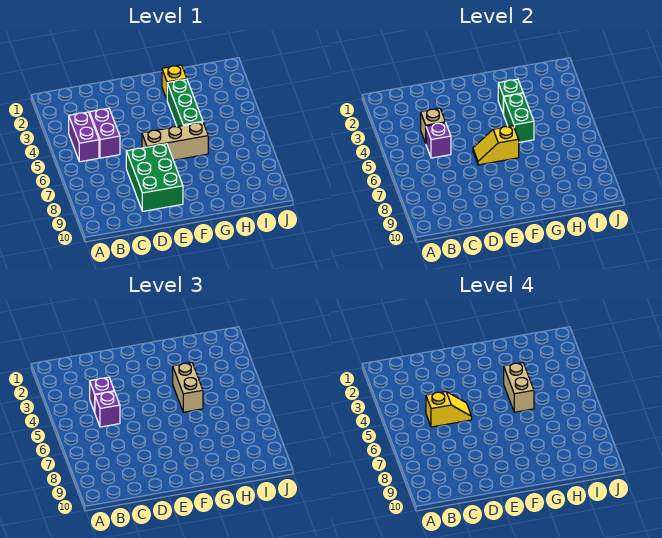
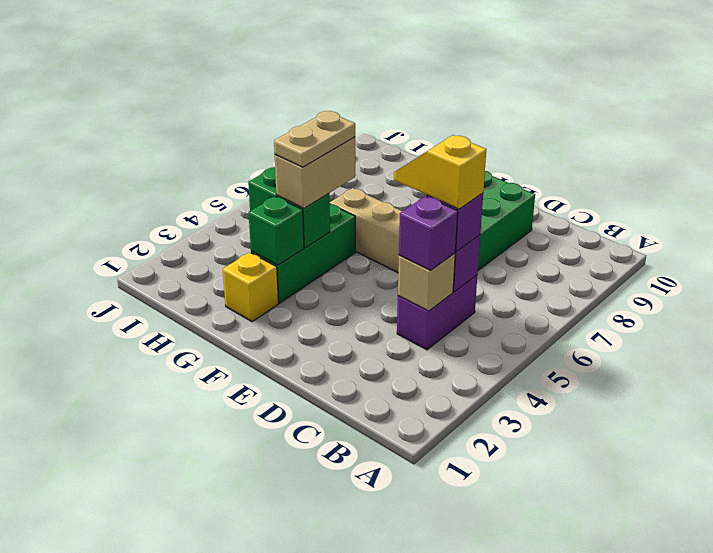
purple brick B4:B5 level 1 -> none
yellow slope E6:F6 level 2 top F -> none
green brick G4:G5 level 2 -> green brick G4:H4 level 2
tan brick G4:G5 level 4 -> tan plate G4:G5 level 4

